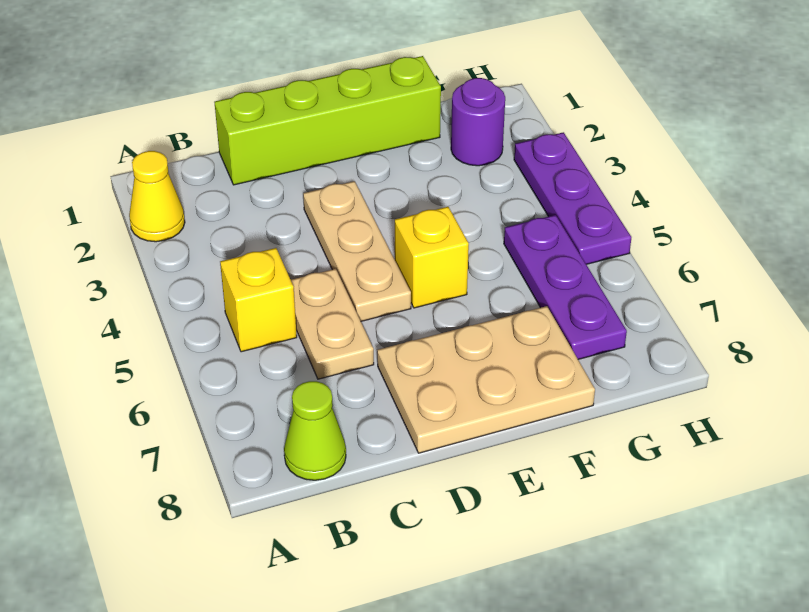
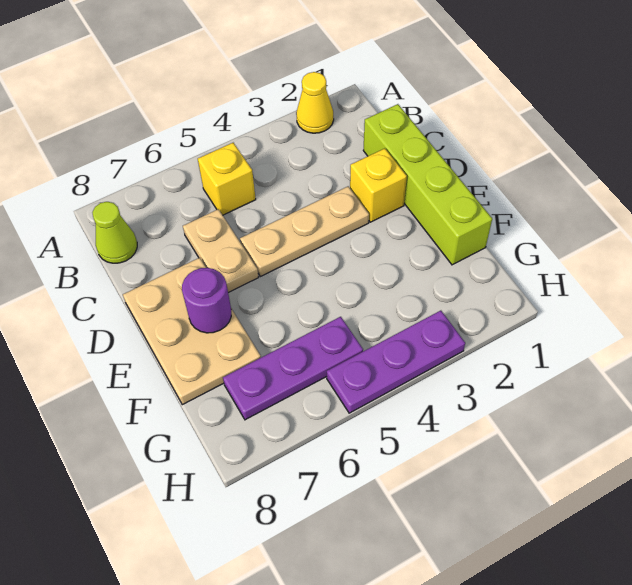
tan plate C5:C6 level 1 -> tan plate C6:D6 level 1
yellow brick E5 level 1 -> yellow brick D2 level 1
purple round brick G2 level 1 -> purple round brick E7 level 2

